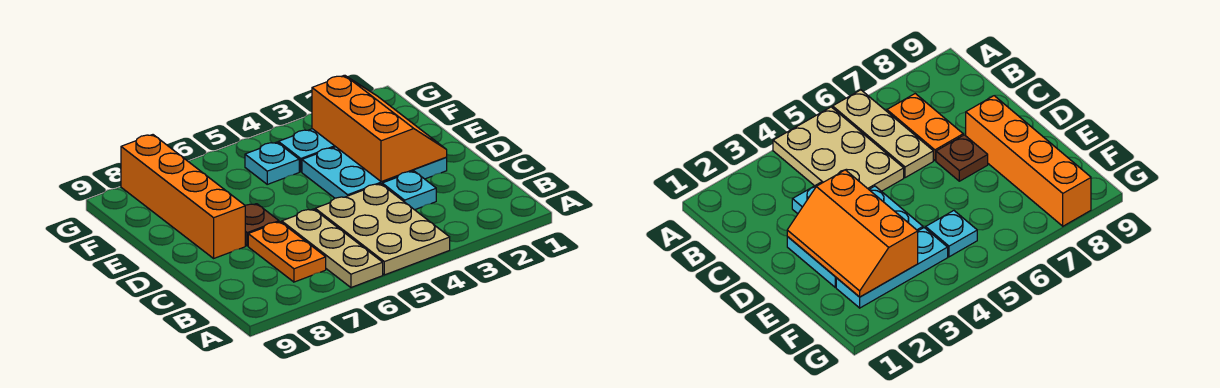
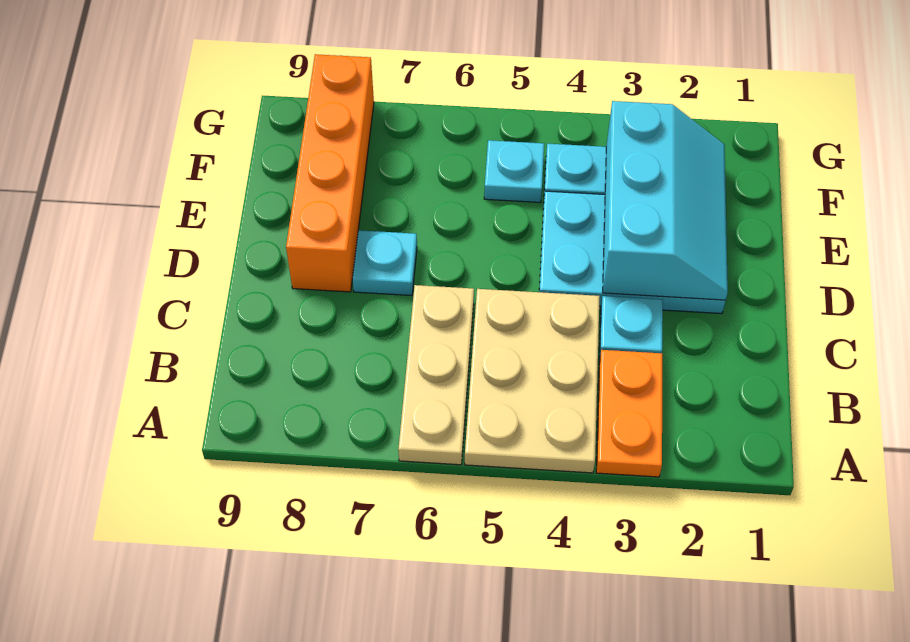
orange plate B7:C7 level 1 -> orange plate A3:B3 level 1
orange slope D2:F3 level 2 top 3 -> cyan slope D2:F3 level 2 top 3
brown plate D7 level 1 -> cyan plate D7 level 1

